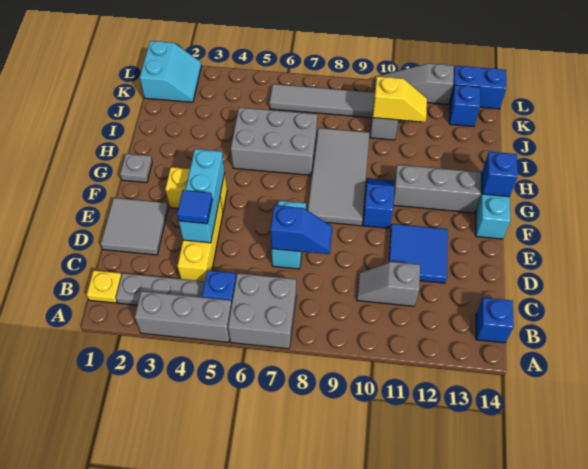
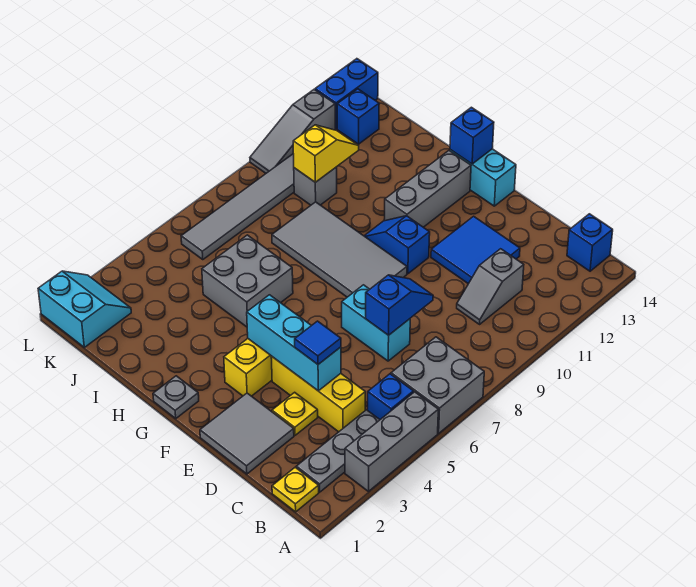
none -> yellow plate D3 level 1
grey brick H5:I7 level 1 -> grey brick H5:I6 level 1

